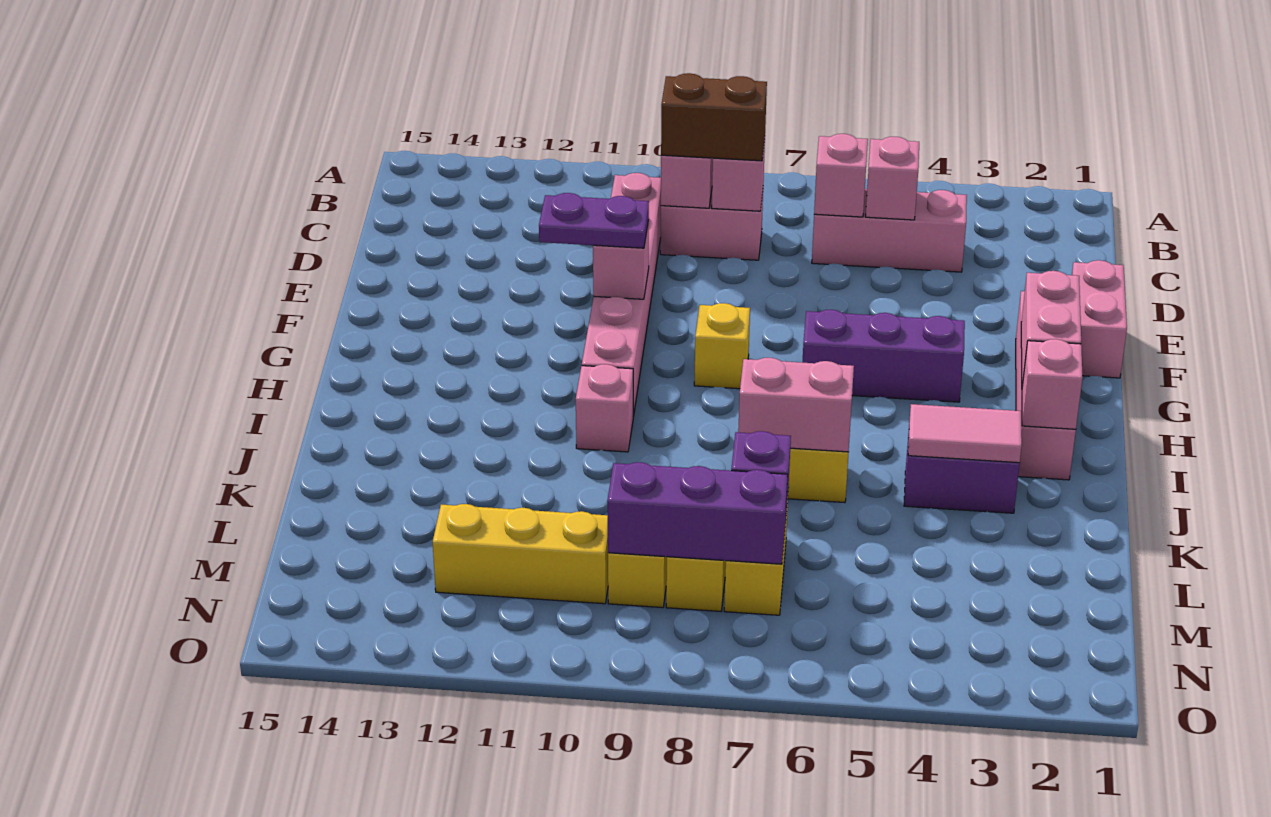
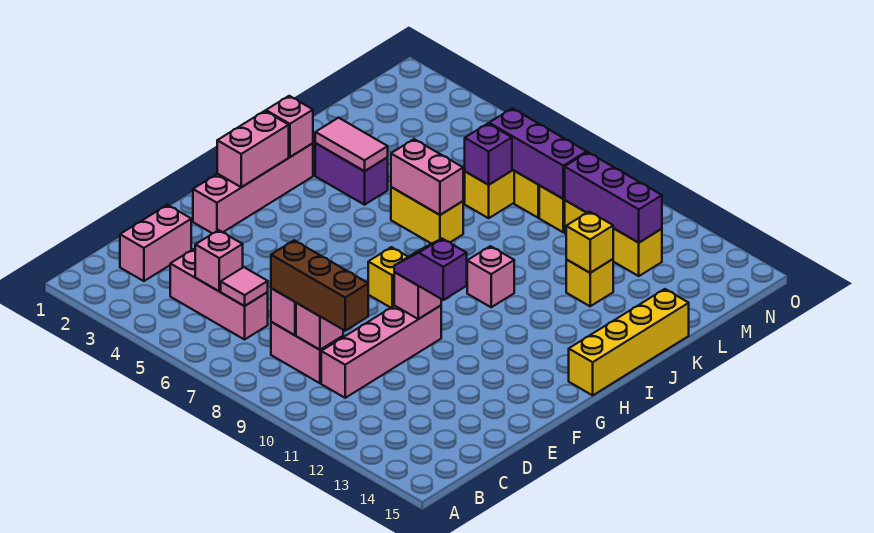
pink brick C6 level 2 -> pink tile C6 level 2
brown brick C8:C9 level 3 -> brown brick C8:C10 level 3
pink brick C10:H10 level 1 -> pink brick C10:F10 level 1
pink brick E1:F1 level 1 -> pink brick C2:D2 level 1
purple plate F10:F11 level 3 -> purple slope F10:F11 level 3 top 11
purple brick G4:G6 level 1 -> purple brick M10:M12 level 2
none -> yellow brick H15:K15 level 1
none -> yellow brick K12 level 1
none -> yellow brick K12 level 2

